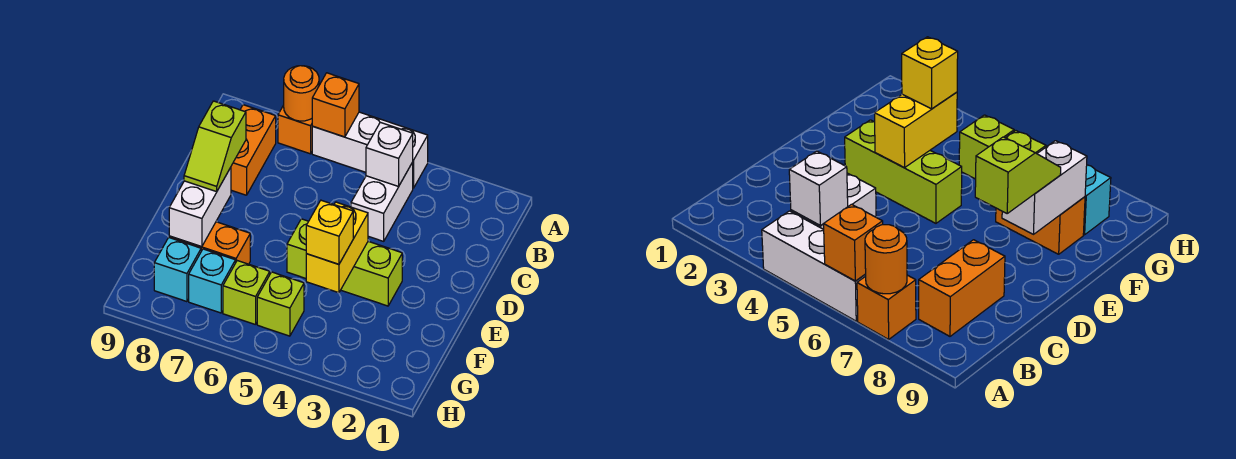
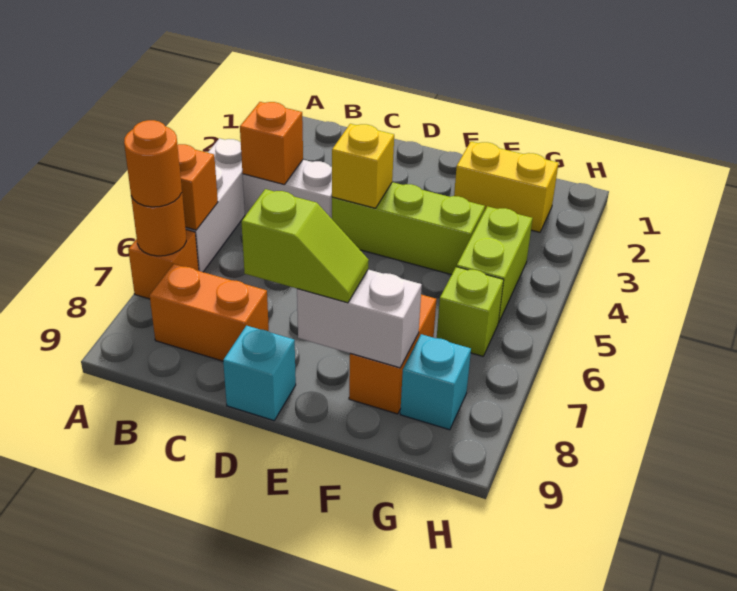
none -> orange round brick A7 level 3
white brick B4 level 2 -> orange brick B4 level 2
lime brick E3:E5 level 1 -> lime brick D4:F4 level 1
yellow brick E4:F4 level 2 -> yellow brick F2:G2 level 1
yellow brick F4 level 3 -> yellow brick D4 level 2
lime brick G5 level 1 -> lime brick G4:G5 level 1
cyan brick G7 level 1 -> cyan brick D9 level 1

